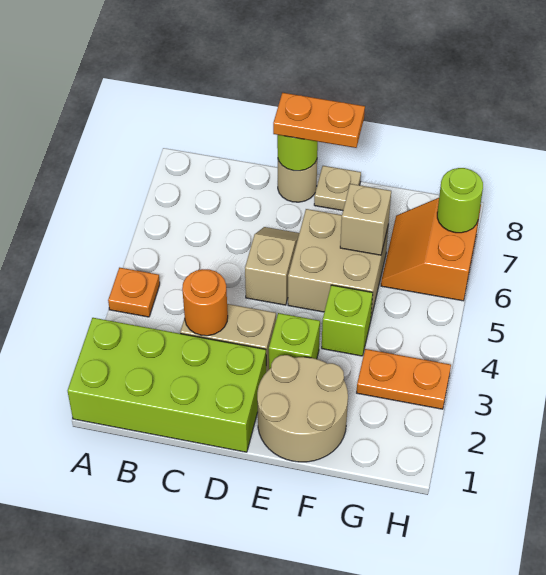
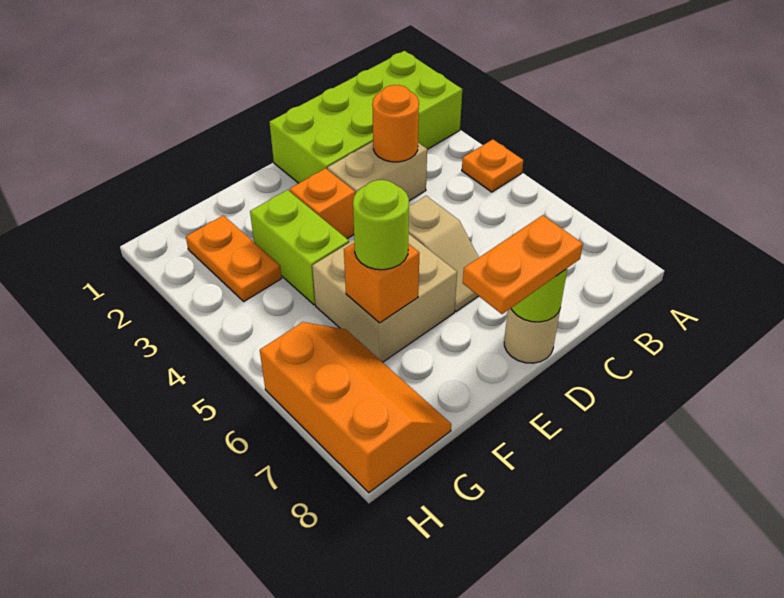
tan round brick E1:F2 level 1 -> none
lime brick E3 level 1 -> orange brick E3 level 1
tan plate E8 level 1 -> none
lime brick F4 level 1 -> lime brick F3:F4 level 1
tan brick F6 level 2 -> orange brick F6 level 2
orange plate G3:H3 level 1 -> orange plate G2:G3 level 1
orange slope G6:H7 level 1 top H -> orange slope G6:H8 level 1 top H
lime round brick H7 level 2 -> lime round brick F6 level 3

